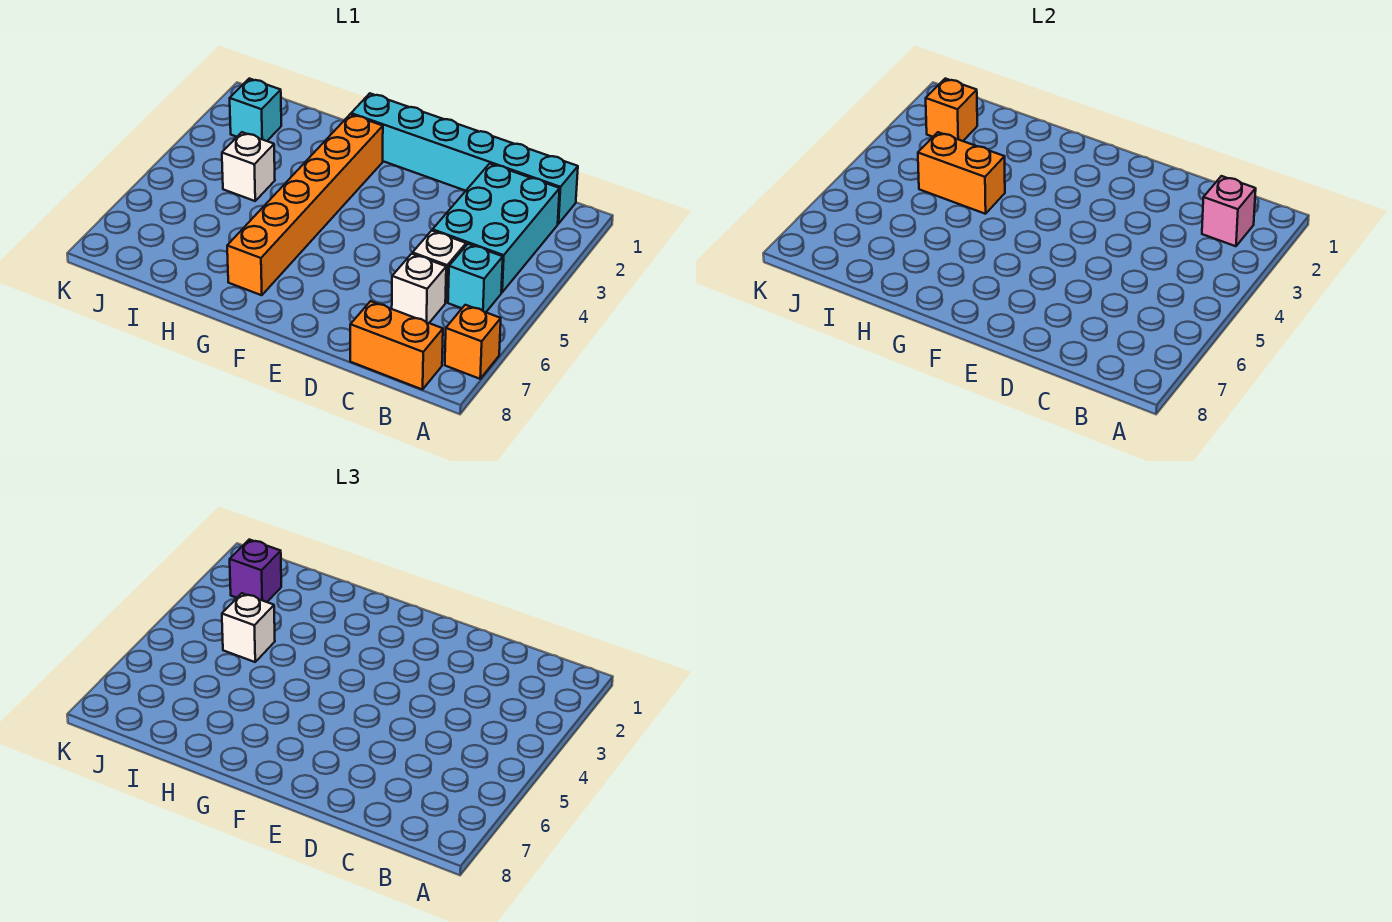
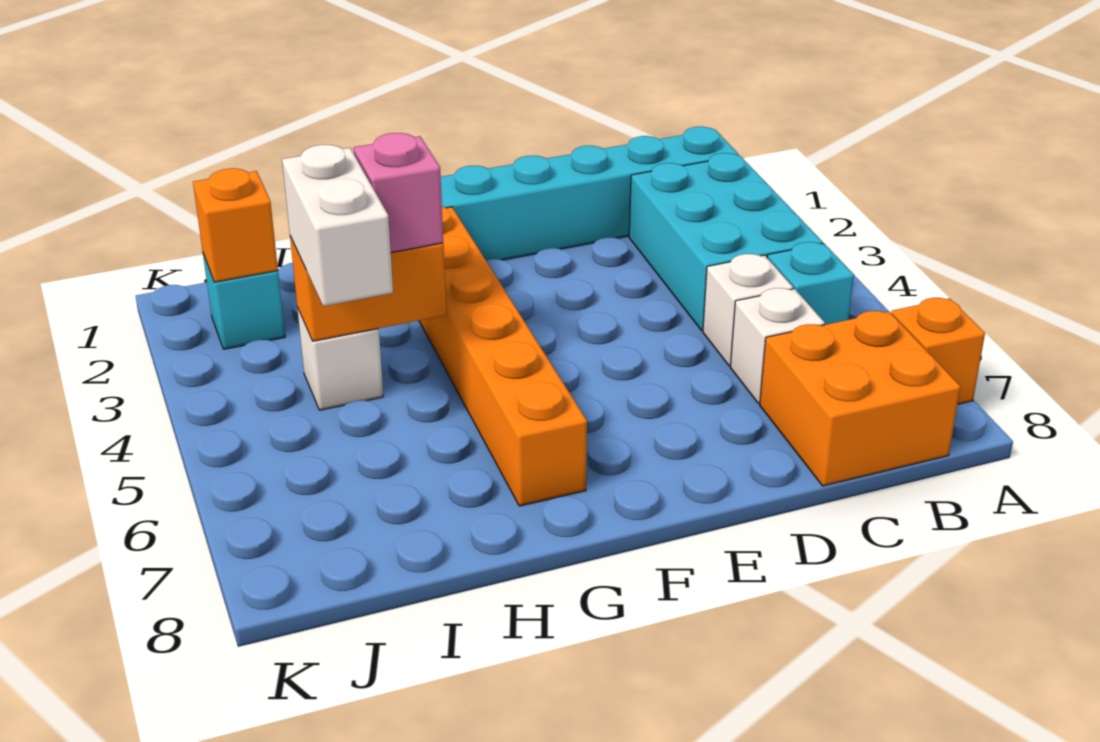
pink brick B2 level 2 -> pink brick H4 level 3
orange brick B8:C8 level 1 -> orange brick B7:C8 level 1
white brick I4 level 3 -> white brick I4:I5 level 3
purple brick J2 level 3 -> none

